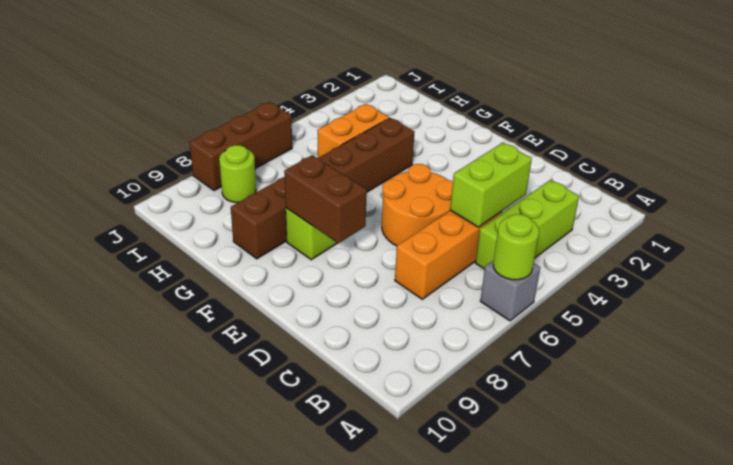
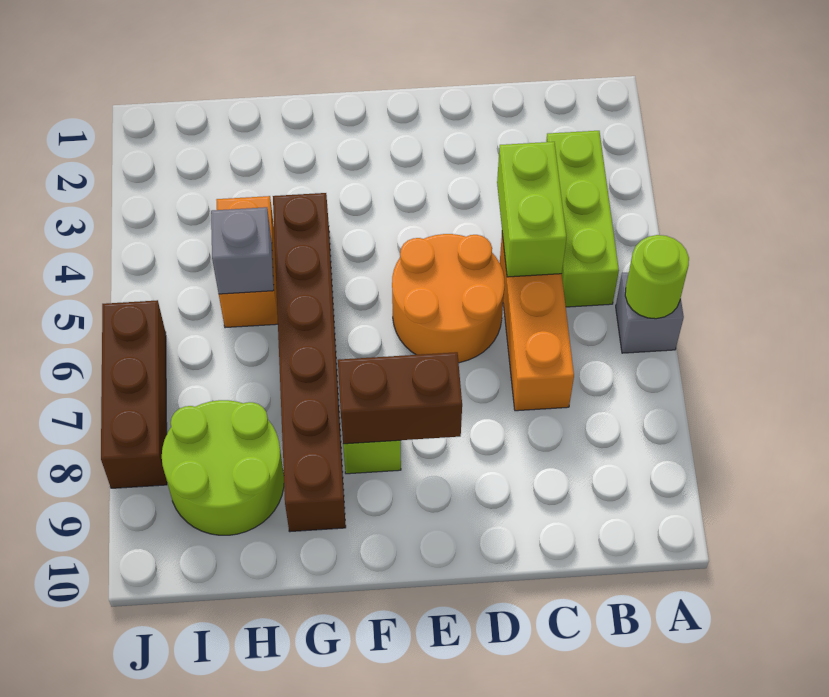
none -> grey brick H5 level 2
lime round brick I8 level 1 -> lime round brick H8:I9 level 1

